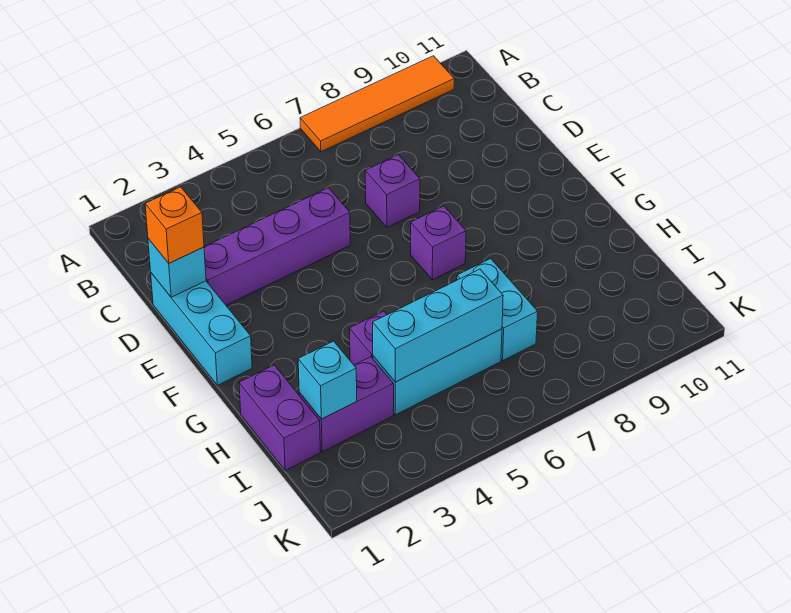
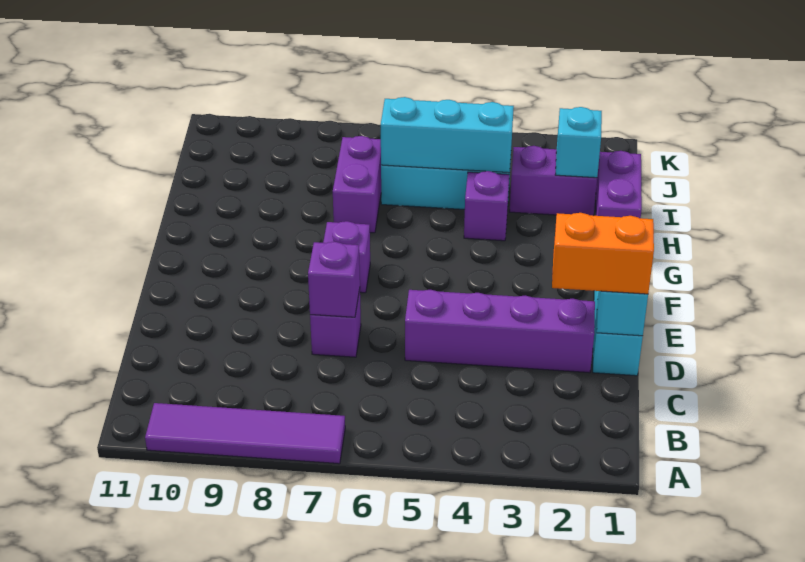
orange tile A7:A10 level 1 -> purple tile A7:A10 level 1
orange brick D1 level 3 -> orange brick D1:D2 level 3
none -> purple brick D7 level 2
cyan brick H7:I7 level 1 -> purple brick H7:I7 level 1

